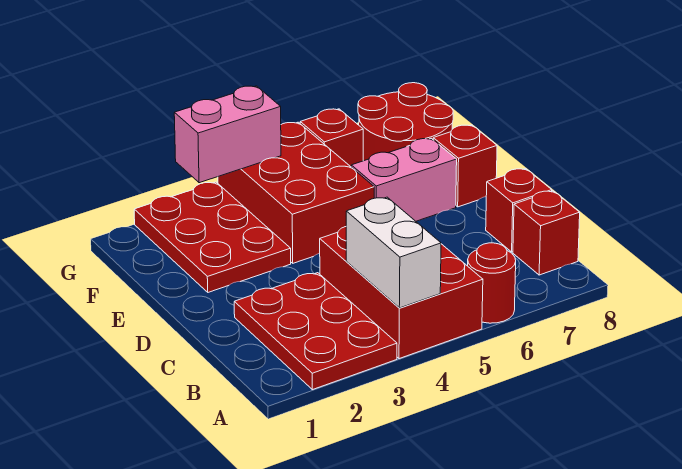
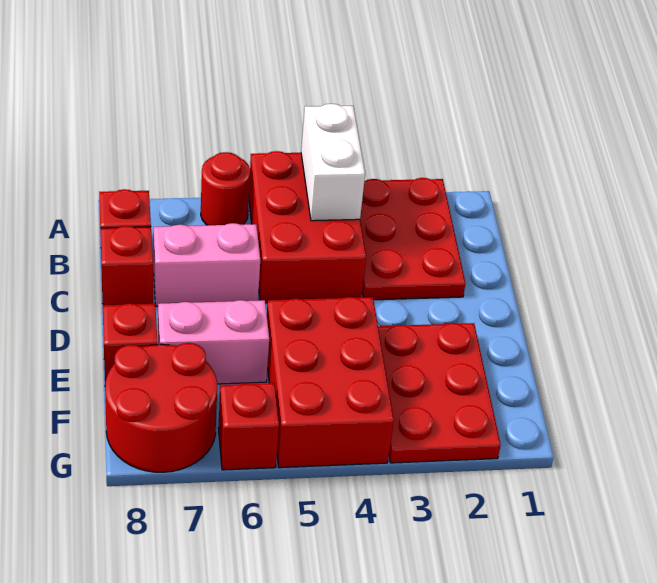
pink brick G3:G4 level 2 -> pink brick C6:C7 level 1

